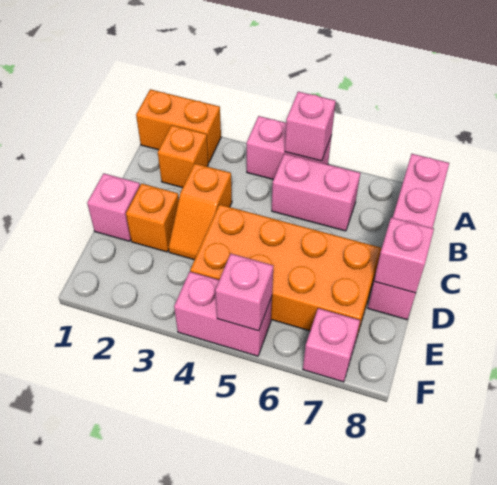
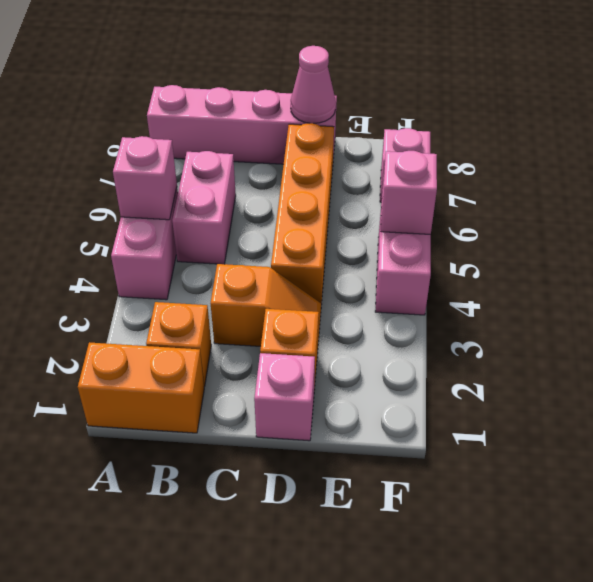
orange brick A1:A2 level 1 -> orange brick A1:B1 level 1
orange brick D4:E7 level 1 -> orange brick D4:D7 level 1
pink brick D8 level 2 -> pink cone D8 level 2

